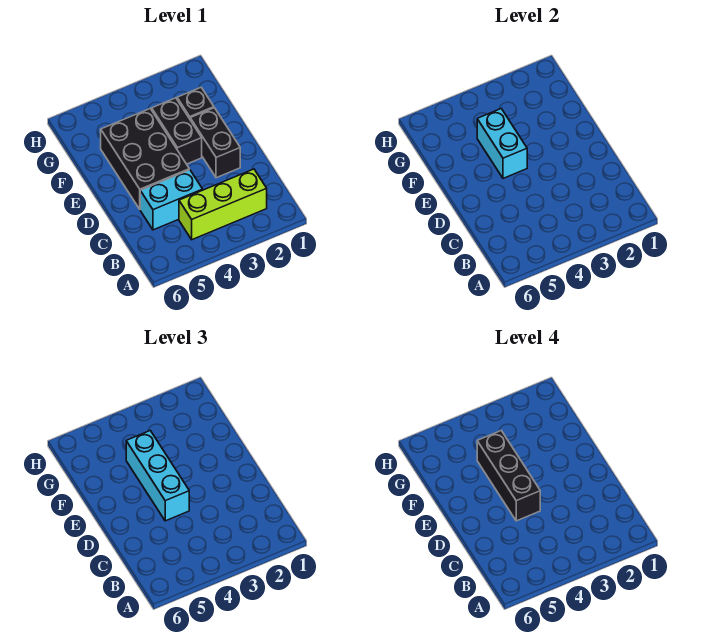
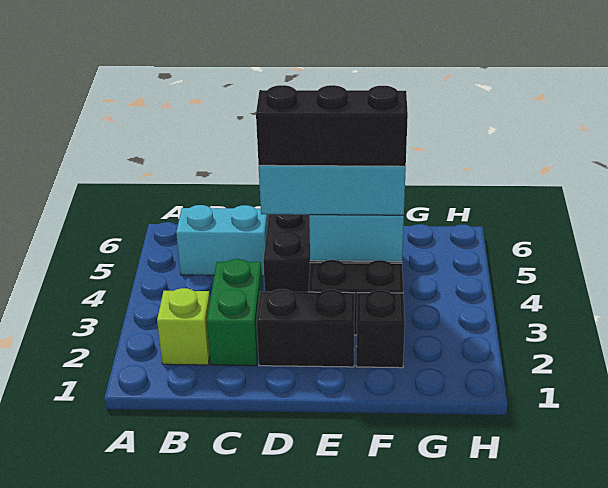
lime brick B2:B4 level 1 -> lime brick B2 level 1
none -> green brick C2:C3 level 1
cyan brick C4:C5 level 1 -> cyan brick B5:C5 level 1

